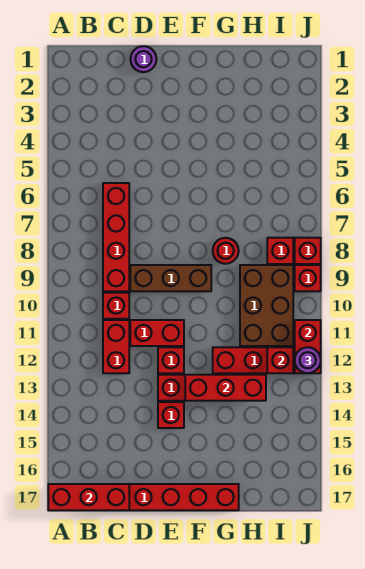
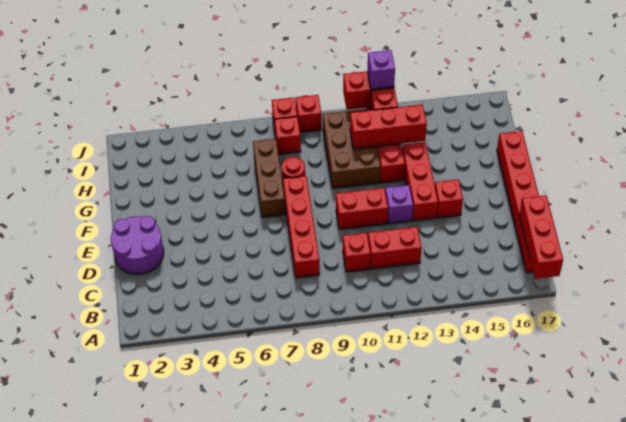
red brick C6:C9 level 1 -> red brick C8:F8 level 1
purple round brick D1 level 1 -> purple round brick D1:E2 level 1
brown brick D9:F9 level 1 -> brown brick F7:H7 level 1
red brick D11:E11 level 1 -> red brick E10:E11 level 1
red brick E12 level 1 -> purple brick E12 level 1
red brick F13:H13 level 2 -> red brick H11:H13 level 2
brown brick H9:I11 level 1 -> brown brick G10:I11 level 1
purple round brick J12 level 3 -> purple brick J12 level 3

